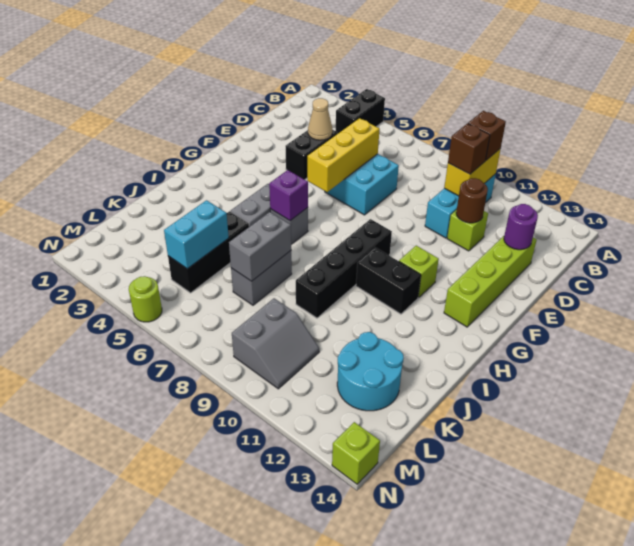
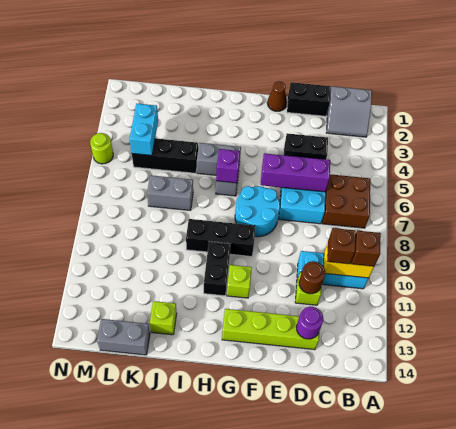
black brick A4:B4 level 1 -> black brick D1:E1 level 1
none -> brown brick B6:C7 level 1
tan cone D4 level 2 -> none
yellow brick D6:F6 level 2 -> purple brick D6:F6 level 2
none -> brown cone F1 level 1
black brick G9:J9 level 1 -> black brick G9:I9 level 1
grey brick J7:K7 level 2 -> grey brick K14:L14 level 1
cyan brick K5:L5 level 2 -> cyan brick L4:L5 level 2
cyan round brick K12:L13 level 1 -> cyan round brick F7:G8 level 1
grey slope L9:M10 level 1 top 9 -> grey slope B1:C2 level 1 top 1
lime brick N14 level 1 -> lime brick J13 level 1

